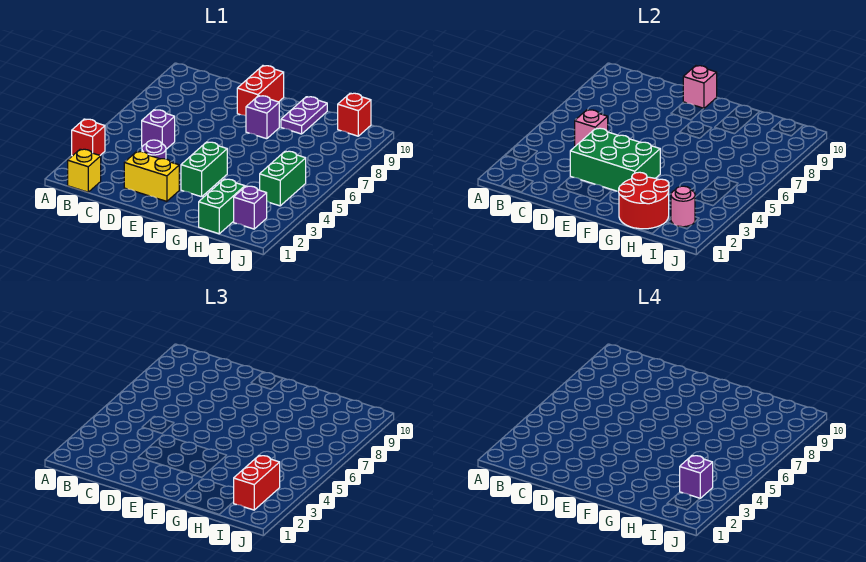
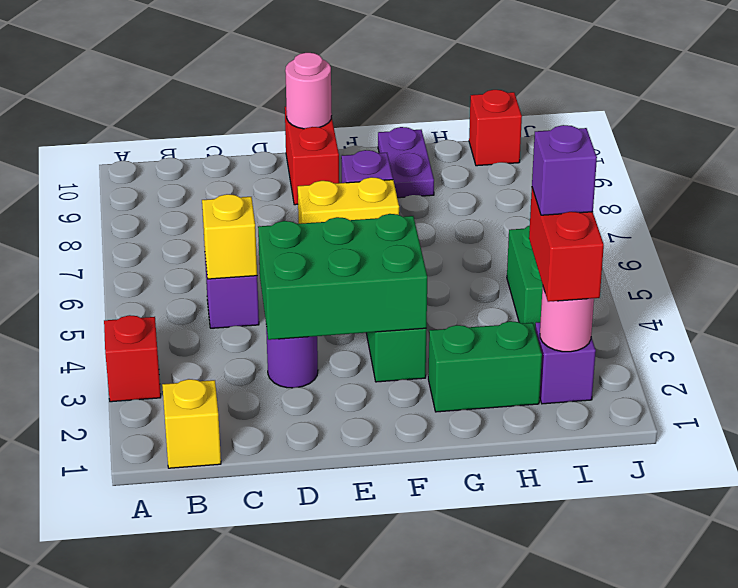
pink brick C5 level 2 -> yellow brick C5 level 2
yellow brick D2:E2 level 1 -> yellow brick E7:F7 level 1
pink brick E10 level 2 -> pink round brick E10 level 2
red round brick G1:H2 level 2 -> none
green brick H1:H2 level 1 -> green brick G2:H2 level 1

